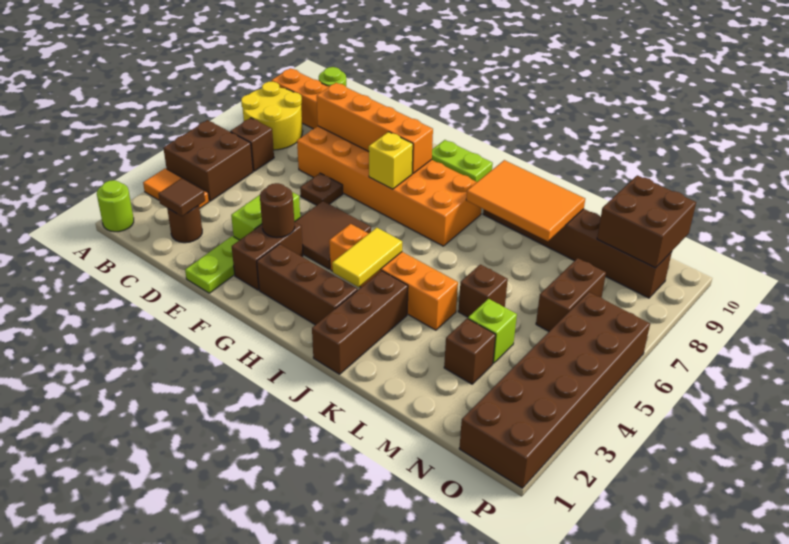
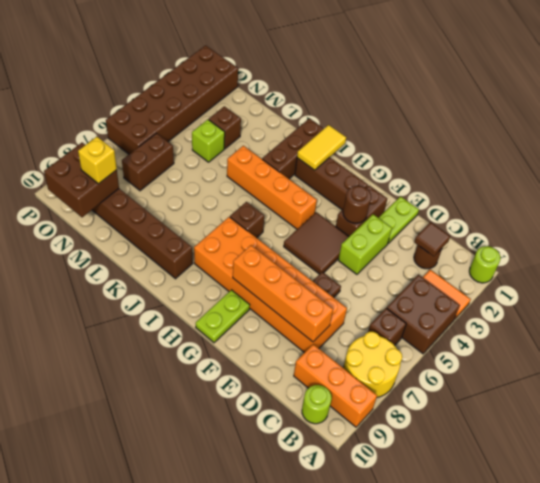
yellow brick G7 level 2 -> yellow brick N9 level 3
lime plate G10:H10 level 1 -> lime plate G9:G10 level 1
yellow tile I3:I4 level 2 -> yellow tile I1:I2 level 2
orange tile J8:L9 level 2 -> none
brown brick L5 level 1 -> brown brick I6 level 1

